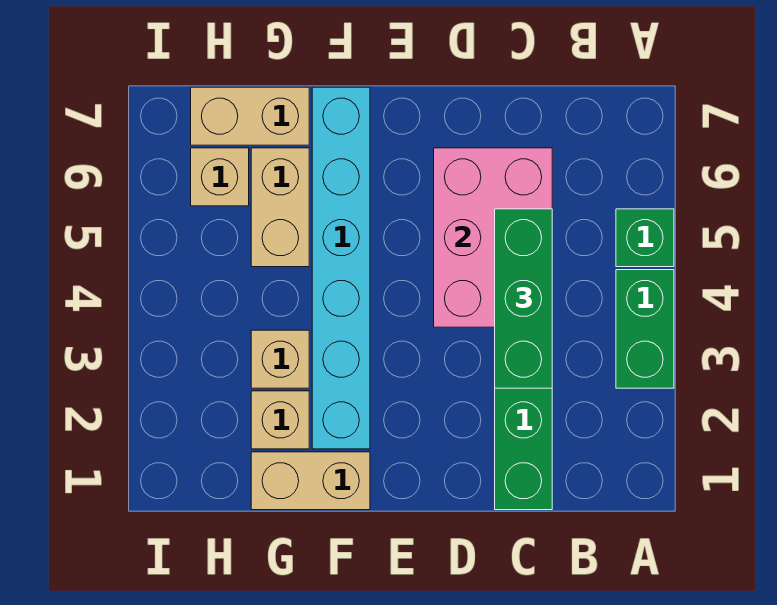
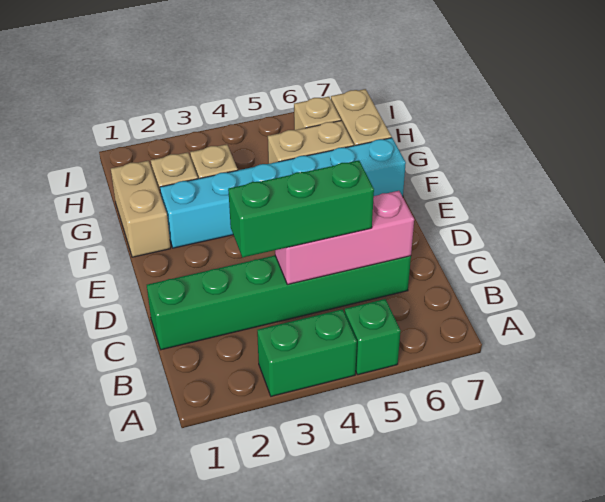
pink brick C4:D6 level 2 -> pink brick C4:C6 level 2

